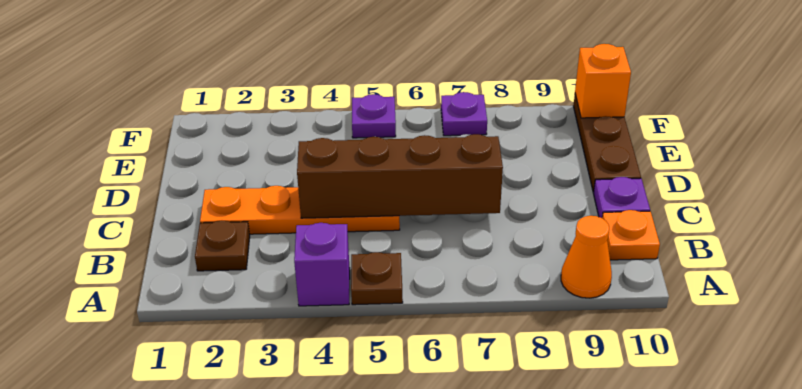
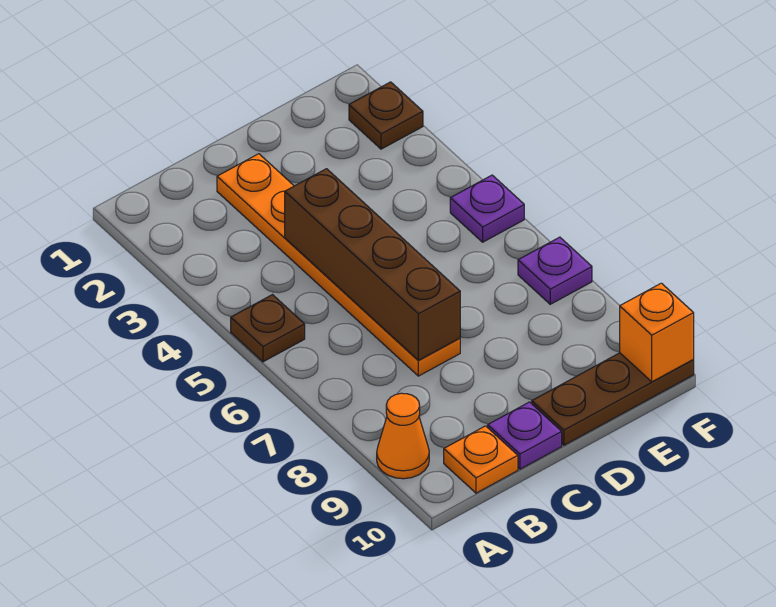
purple brick A4 level 1 -> none
brown plate B2 level 1 -> brown plate F2 level 1
orange plate C2:C5 level 1 -> orange plate C2:C7 level 1

